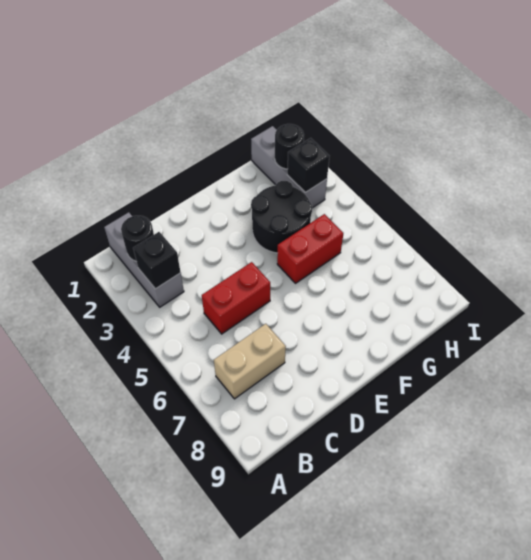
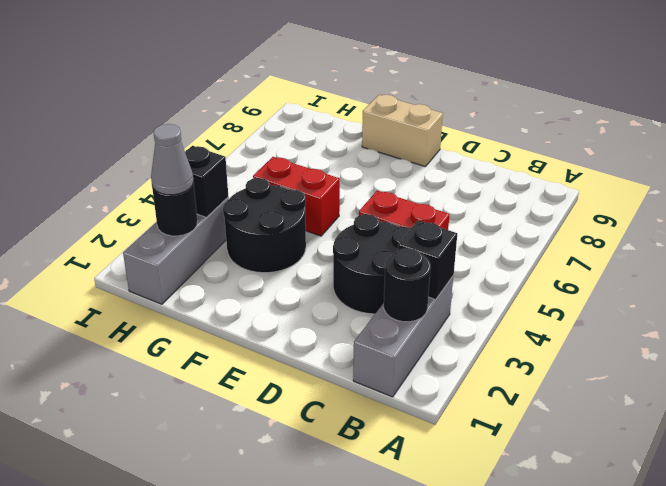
tan brick B7:C7 level 1 -> tan brick E9:F9 level 1
none -> black round brick C3:D4 level 1
none -> grey cone H2 level 3

